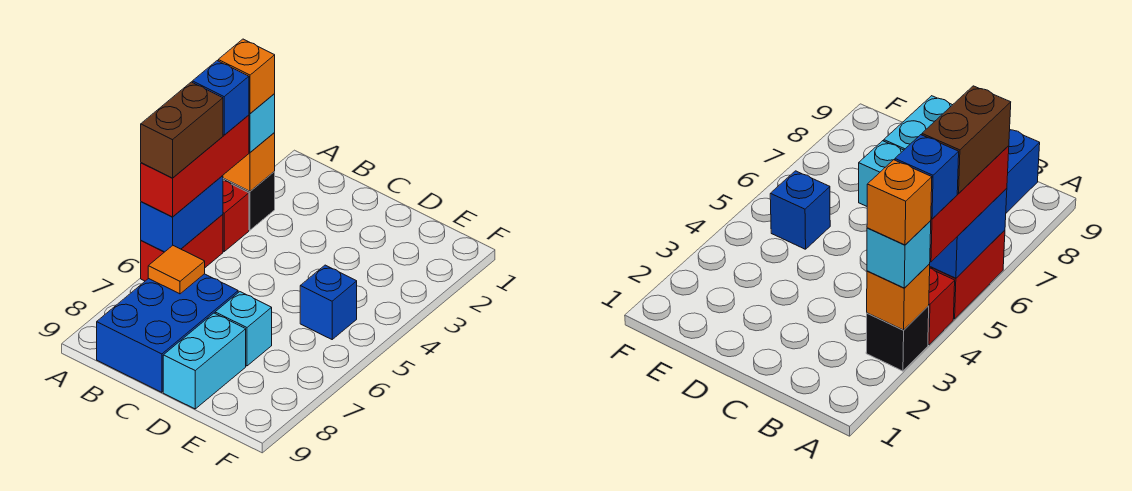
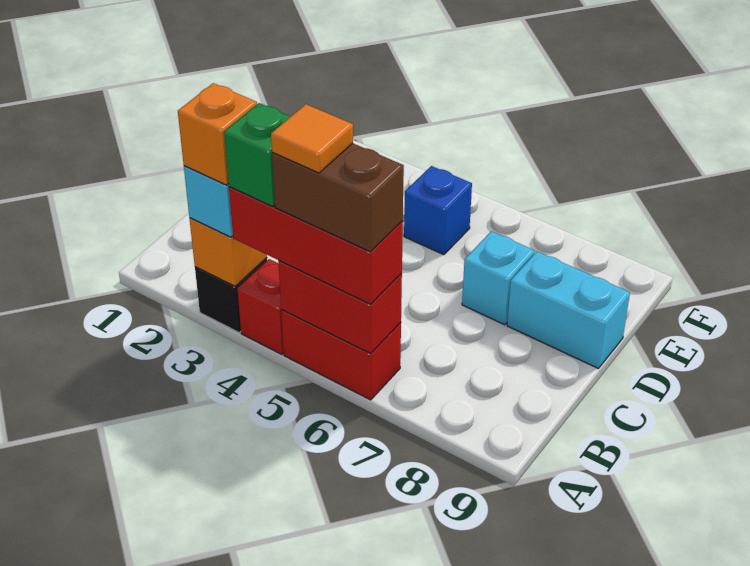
blue brick A4 level 4 -> green brick A4 level 4
blue brick A5:A6 level 2 -> red brick A5:A6 level 2
blue brick B7:C9 level 1 -> none
orange tile B7 level 2 -> orange tile A5 level 5

